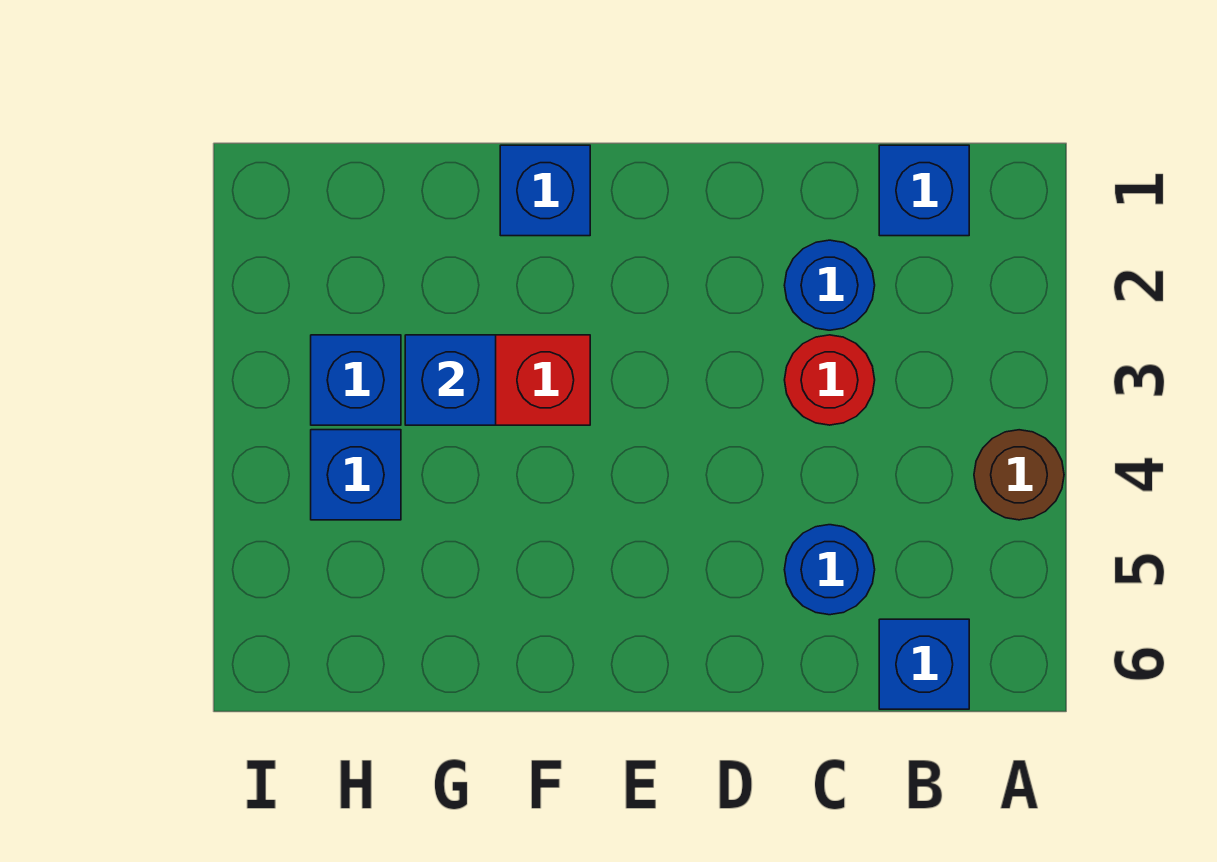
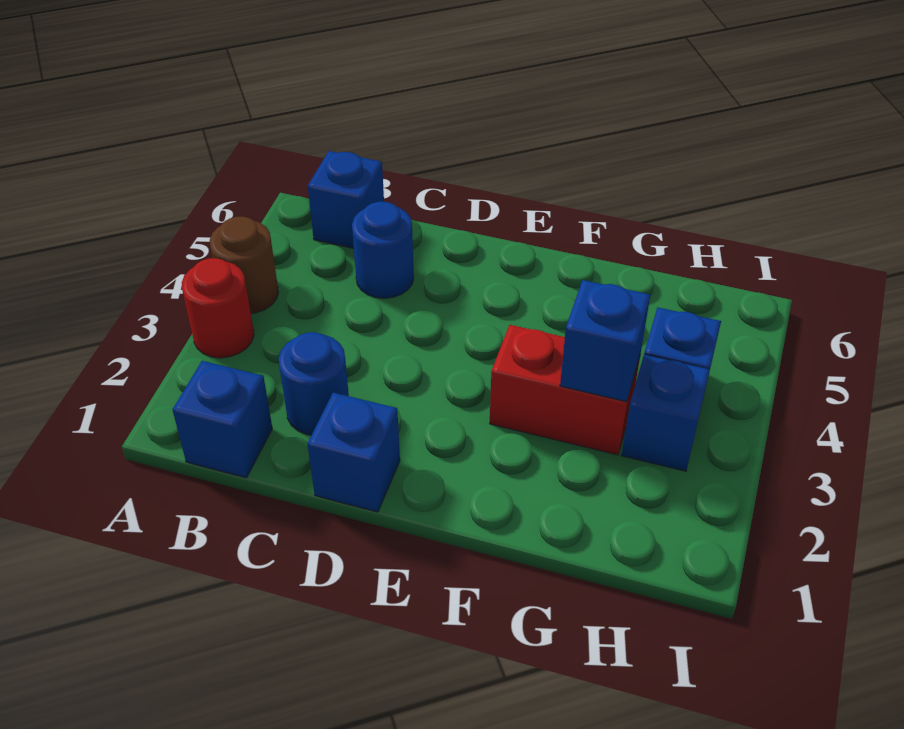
red round brick C3 level 1 -> red round brick A3 level 1
blue brick F1 level 1 -> blue brick D1 level 1

